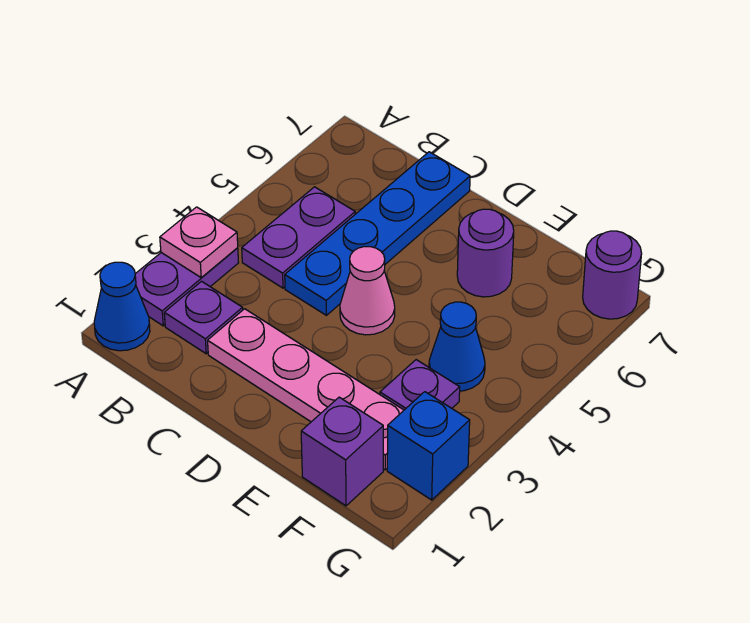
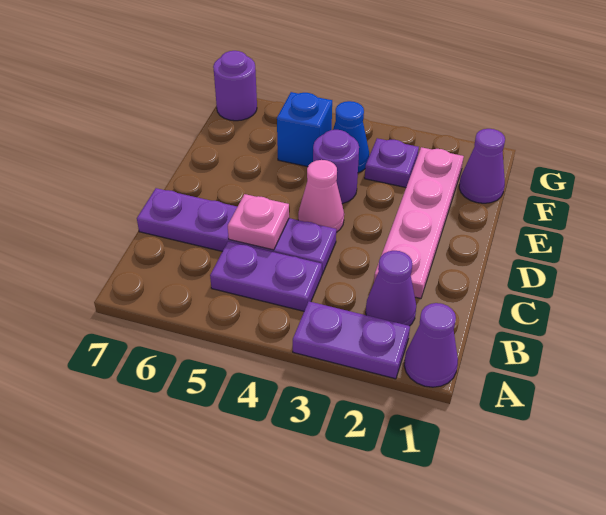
blue cone A1 level 1 -> purple cone A1 level 1
pink plate A3 level 2 -> pink plate C5 level 2
purple plate B2 level 1 -> purple cone B2 level 1
blue plate C4:C7 level 1 -> purple plate C4:C7 level 1
purple round brick E6 level 1 -> purple round brick E4 level 1
purple brick F1 level 1 -> purple cone F1 level 1
blue brick G2 level 1 -> blue brick F5 level 1

